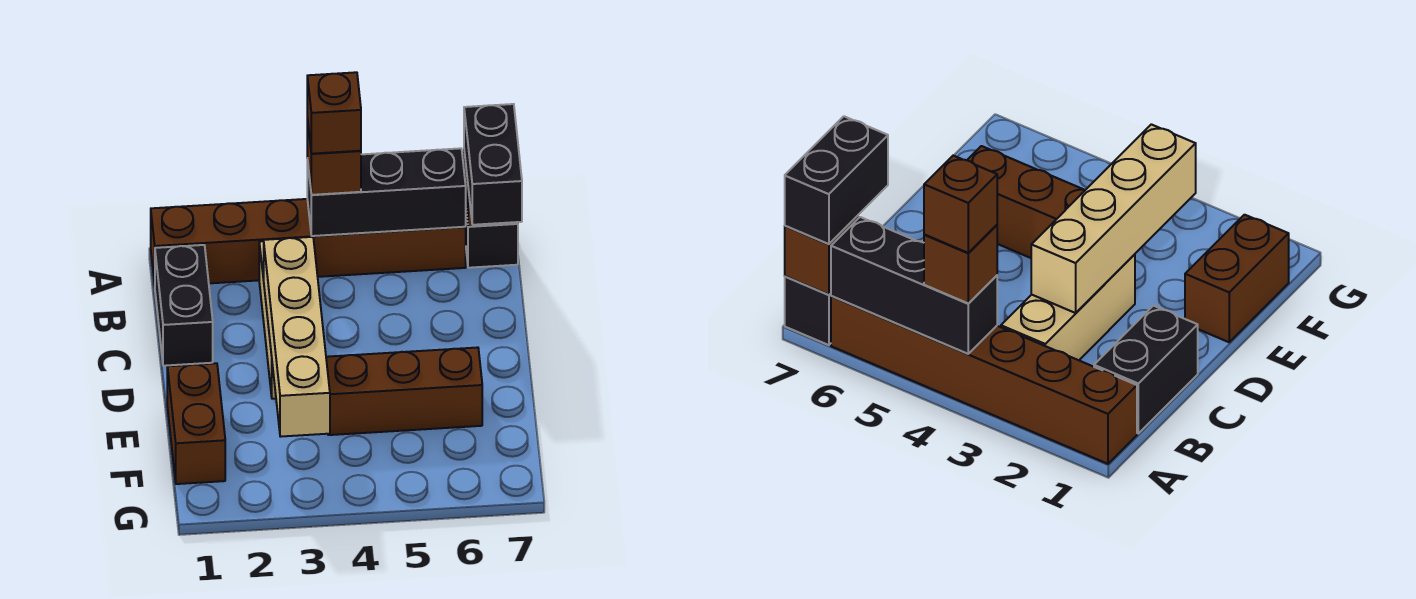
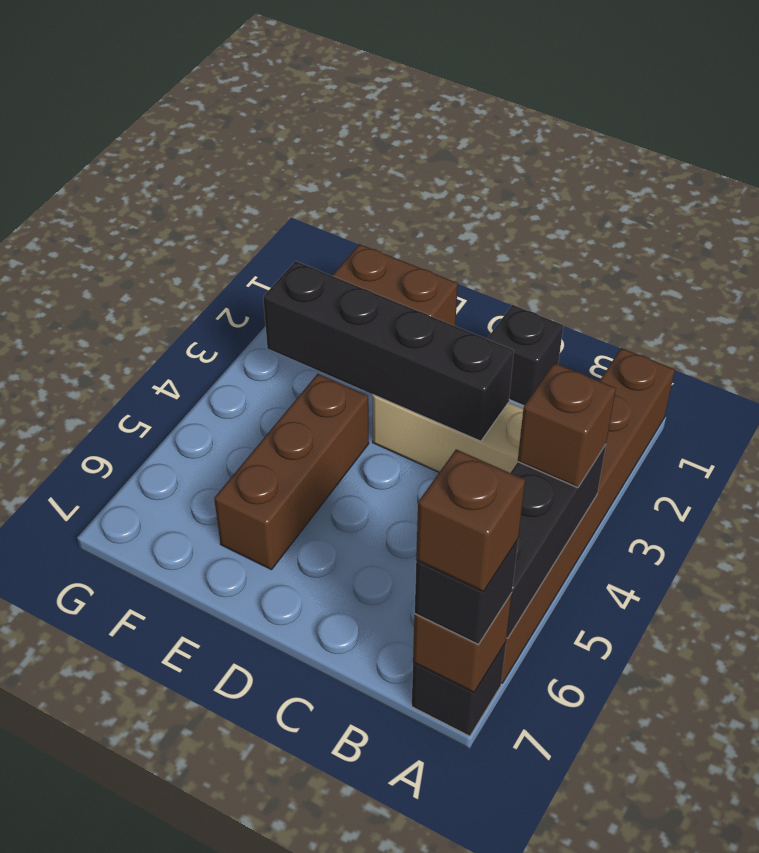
brown brick A4 level 4 -> brown brick A7 level 4
black brick A7:B7 level 3 -> black brick A7 level 3
black brick B1:C1 level 1 -> black brick C1 level 1
tan brick C3:F3 level 2 -> black brick C3:F3 level 2

